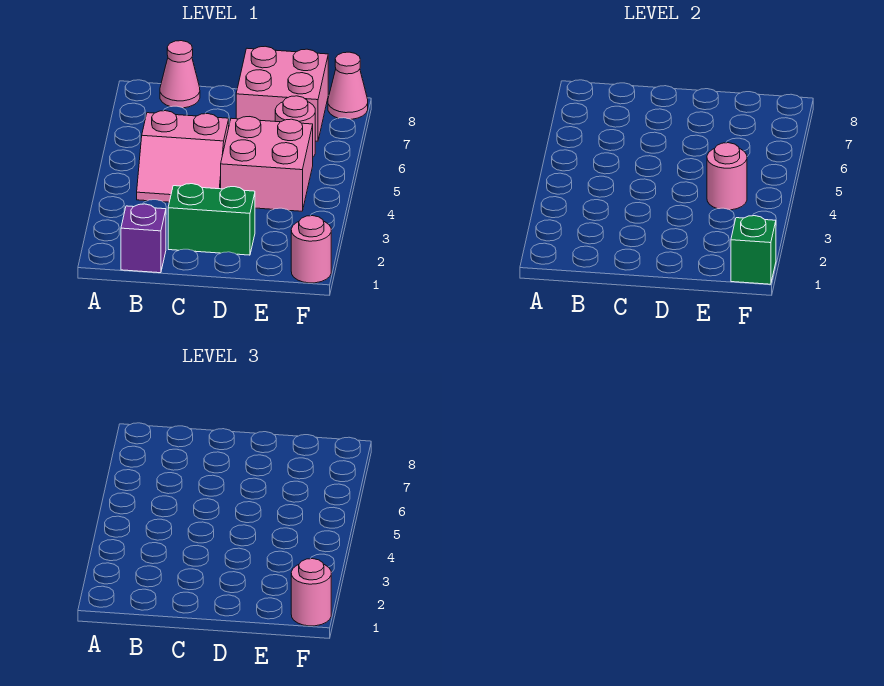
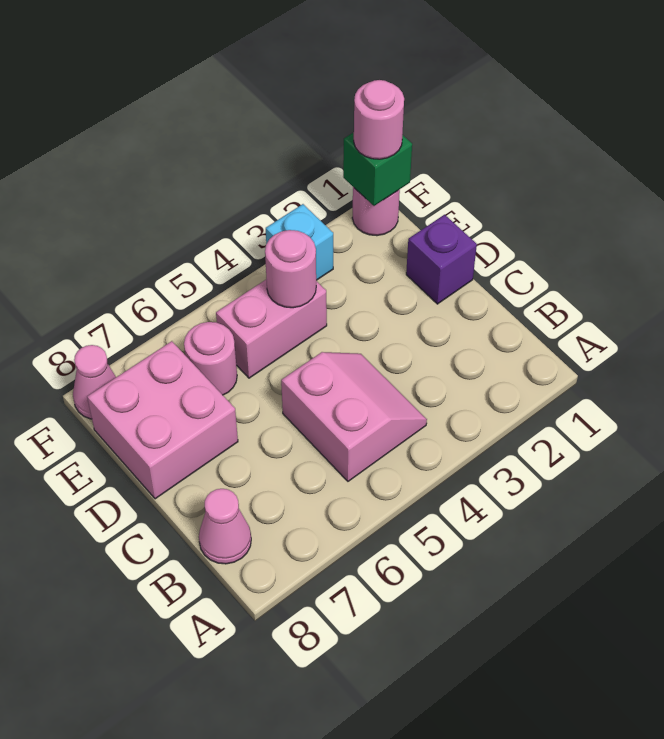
purple brick B1 level 1 -> purple brick D1 level 1
green brick C2:D2 level 1 -> none
pink brick D4:E5 level 1 -> pink brick E4:E5 level 1
none -> cyan brick F3 level 1

